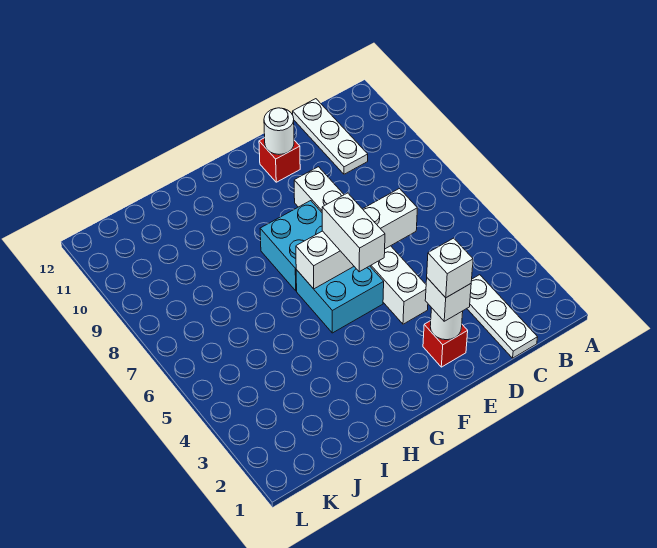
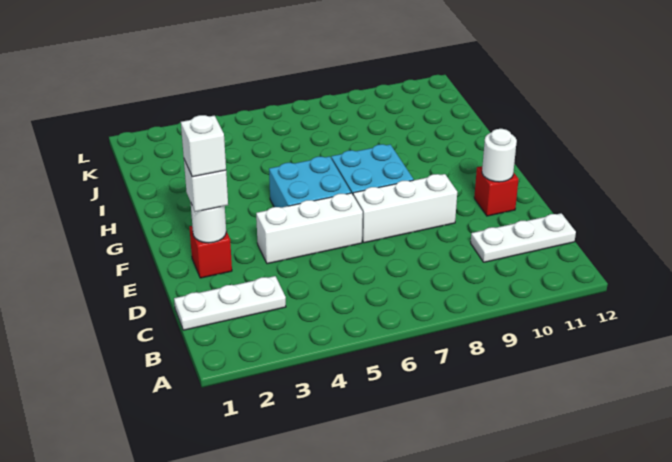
white brick D6:G6 level 2 -> none
white brick F5:F6 level 3 -> none

